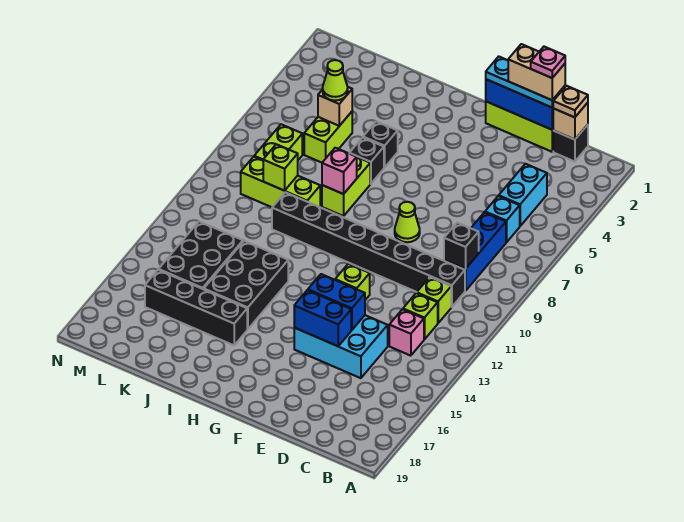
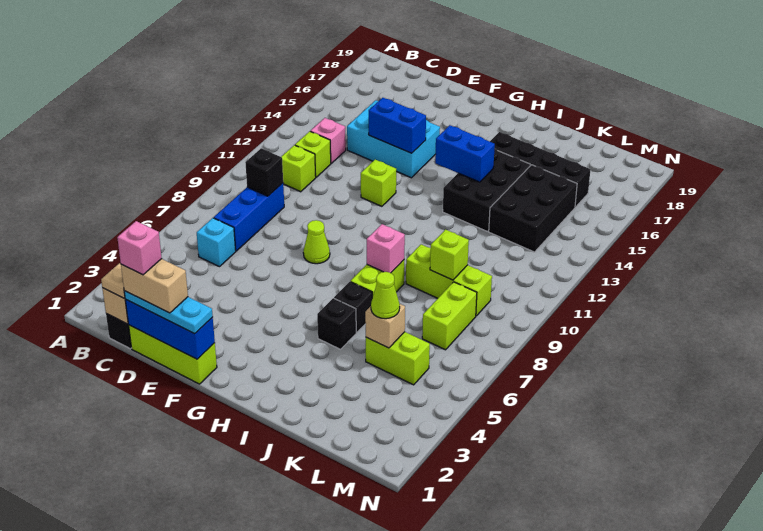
cyan brick C4:C5 level 1 -> none
black brick C10:J10 level 1 -> none
pink plate D1 level 5 -> pink brick D1 level 5
blue brick E15:F15 level 2 -> blue brick H14:I14 level 2
lime brick K5:K6 level 1 -> lime brick K5:L5 level 1

